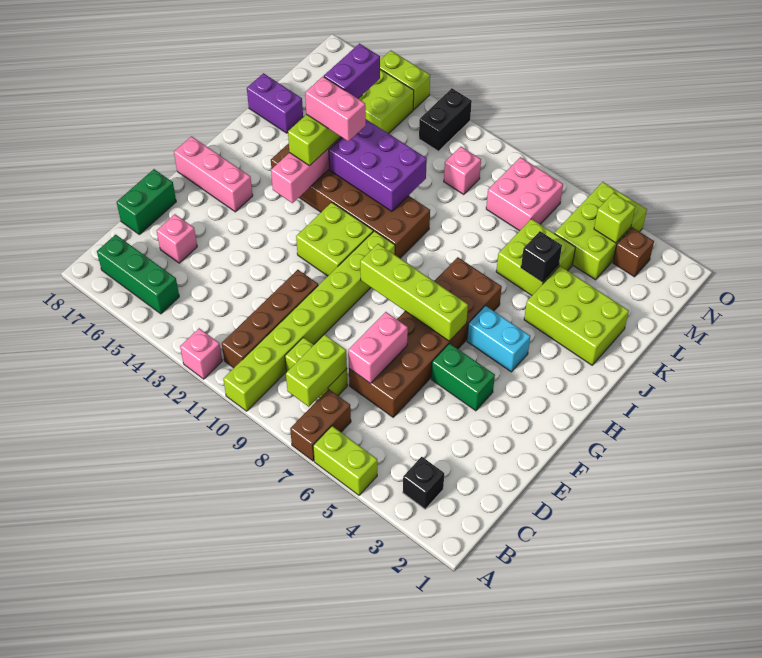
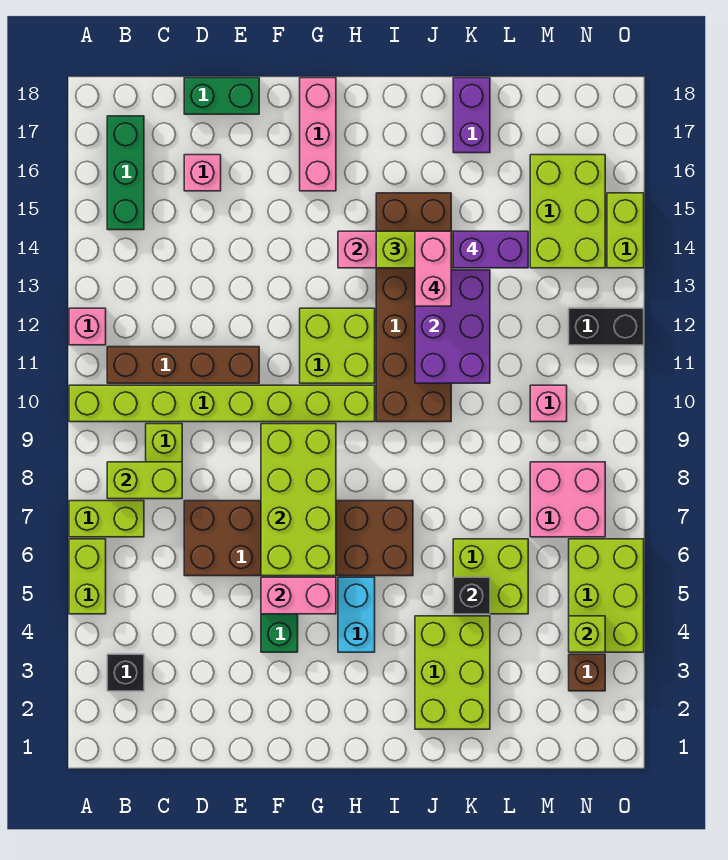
brown brick A7:B7 level 1 -> lime brick A7:B7 level 1
pink brick D7:E7 level 2 -> pink brick F5:G5 level 2
lime brick G6:G9 level 2 -> lime brick F6:G9 level 2
lime brick M4:O5 level 1 -> lime brick N4:O6 level 1

